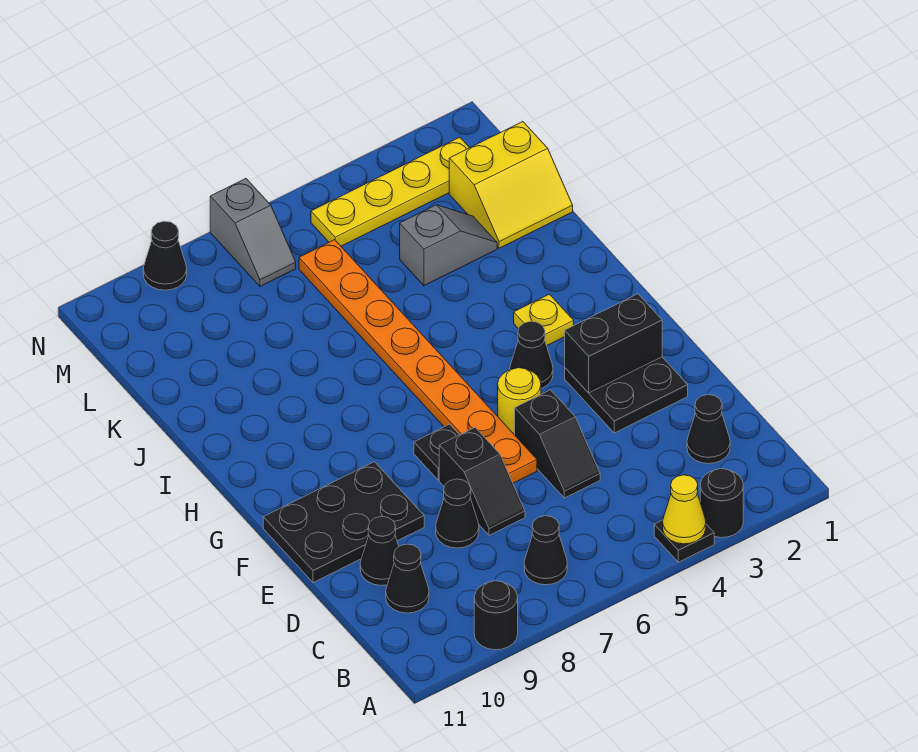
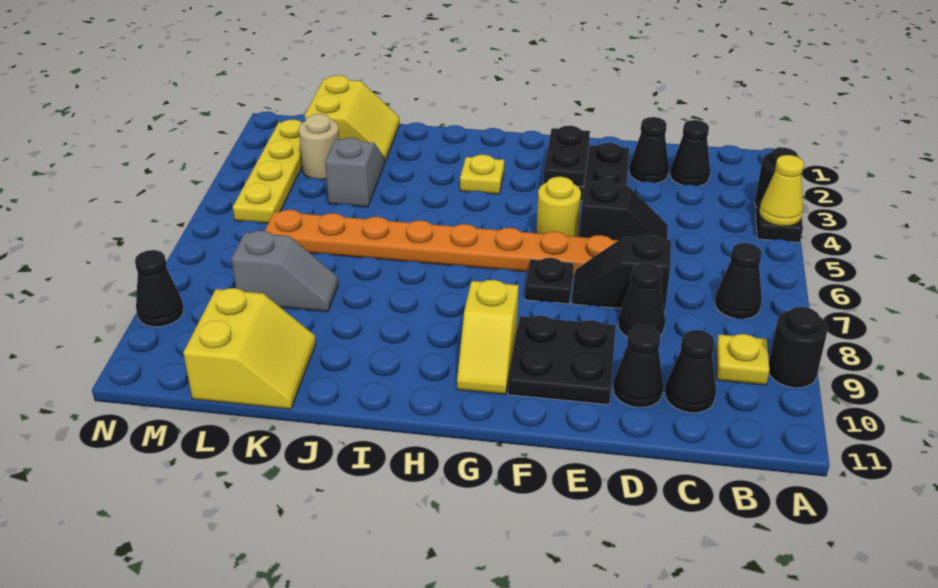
none -> yellow plate B9 level 1
black slope D7:E7 level 1 top E -> black slope D7:E7 level 1 top D
black plate E9:F11 level 1 -> black plate E9:F10 level 1
black brick F2:F3 level 2 -> black plate F2:F3 level 2
black cone G4 level 1 -> black cone D2 level 1
none -> yellow slope G9:G10 level 1 top 9
none -> yellow slope K10:L11 level 1 top L
none -> tan round brick L3 level 1
grey slope M7:N7 level 1 top N -> grey slope K8:L8 level 1 top L

